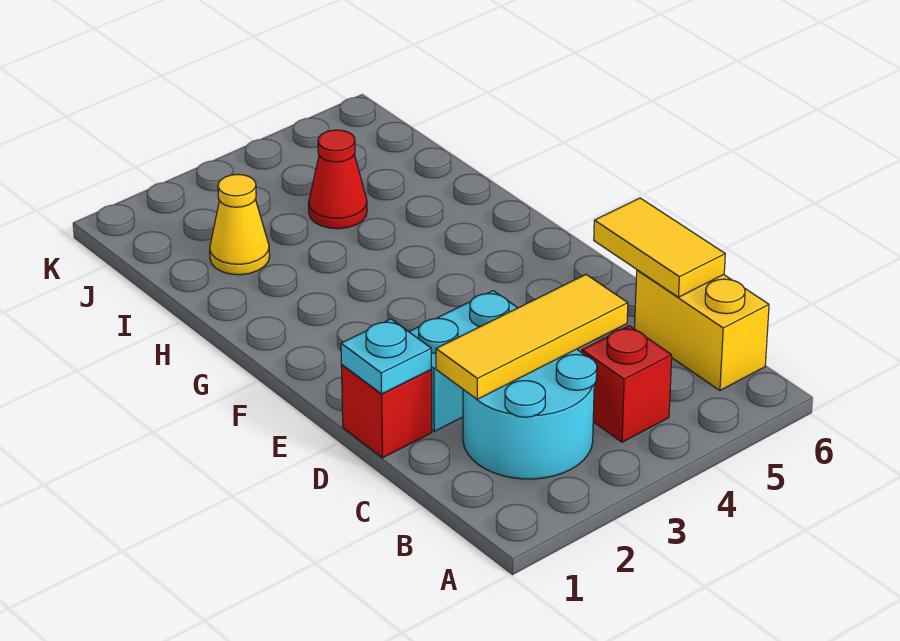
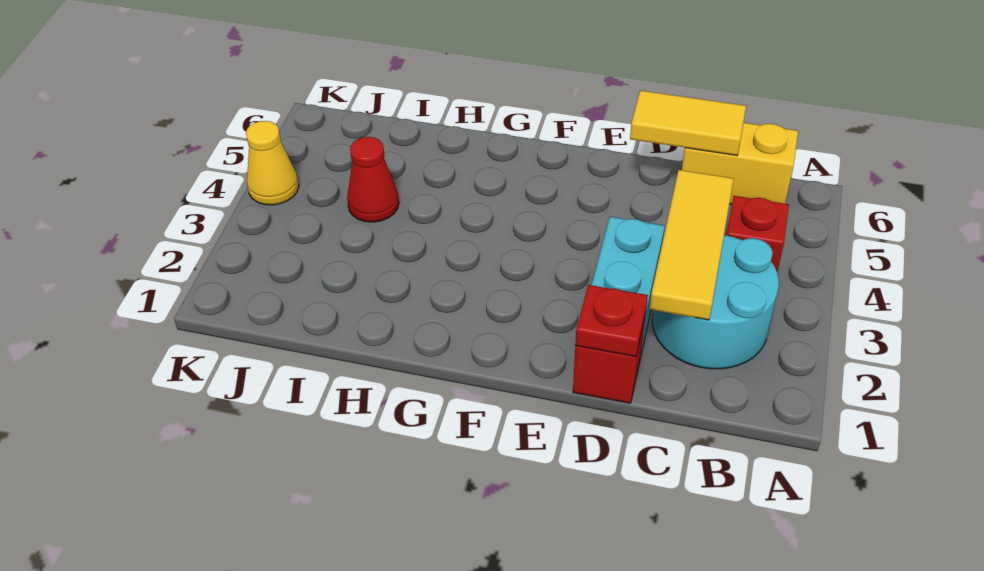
cyan plate D1 level 2 -> red plate D1 level 2
yellow cone I2 level 1 -> yellow cone K4 level 1

